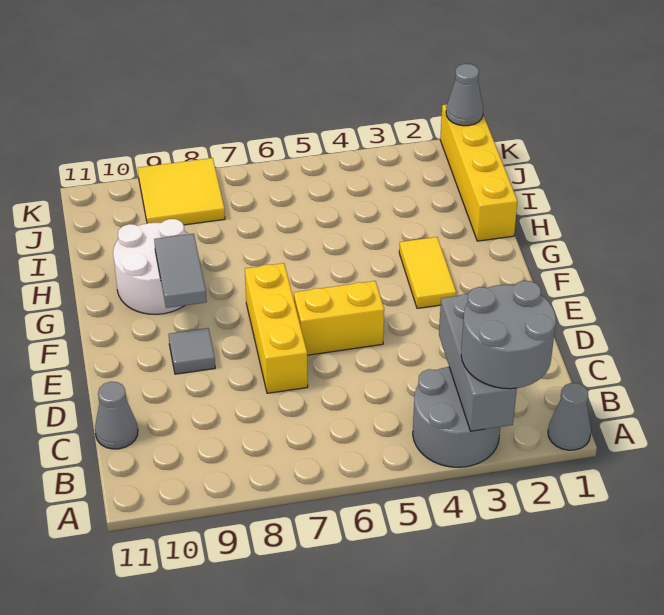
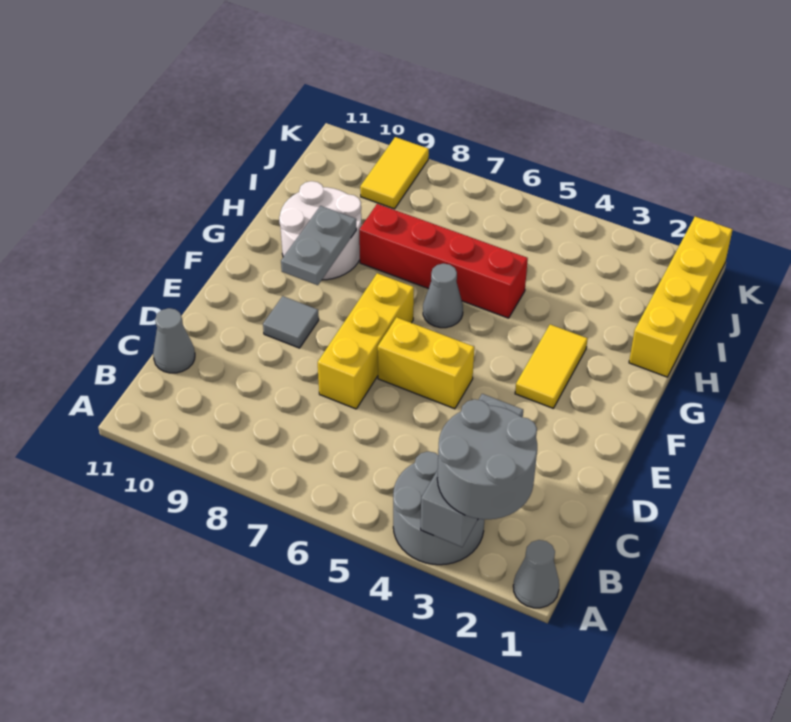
grey tile F9:G9 level 2 -> grey plate F9:G9 level 2
none -> red brick H5:H8 level 1
yellow tile J8:K9 level 1 -> yellow tile J9:K9 level 1
grey cone K1 level 2 -> grey cone G6 level 1

